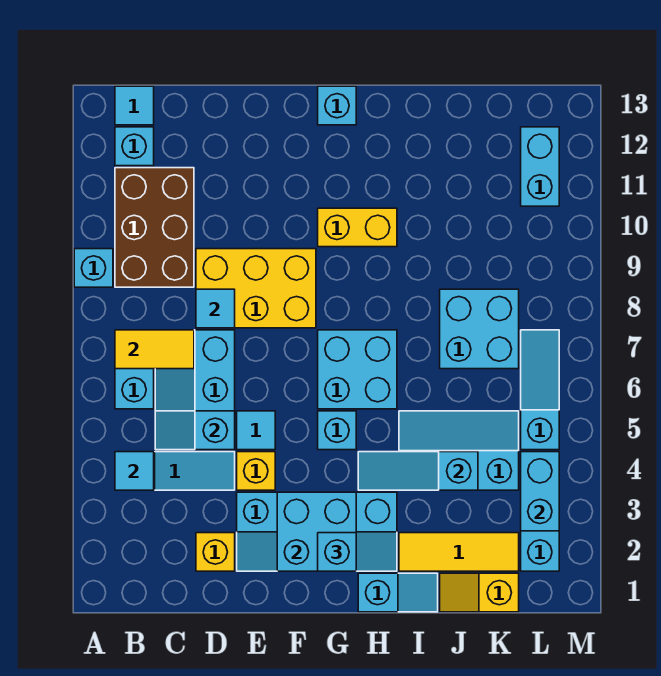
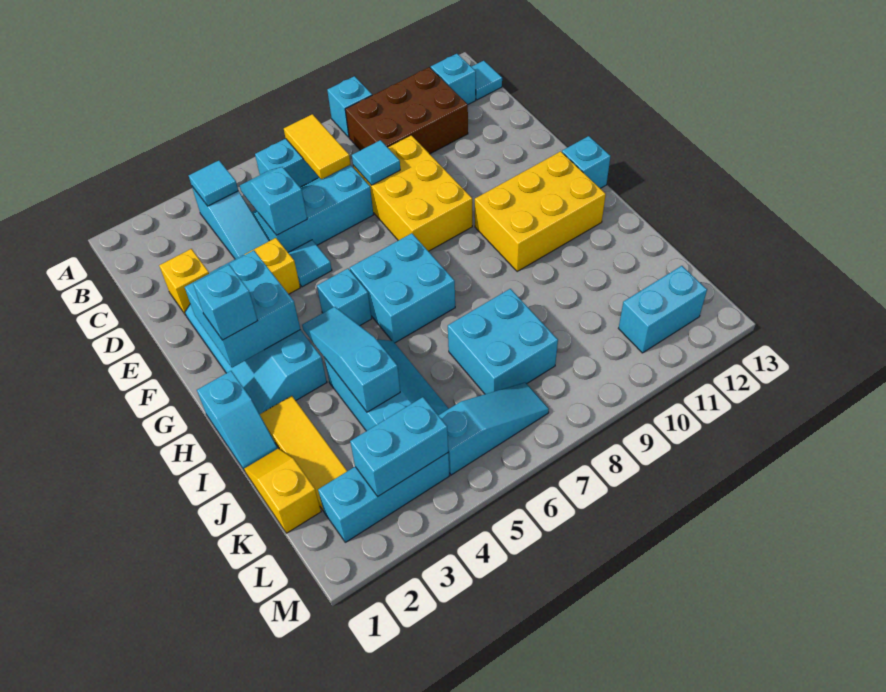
yellow brick G10:H10 level 1 -> yellow brick G10:H12 level 1

